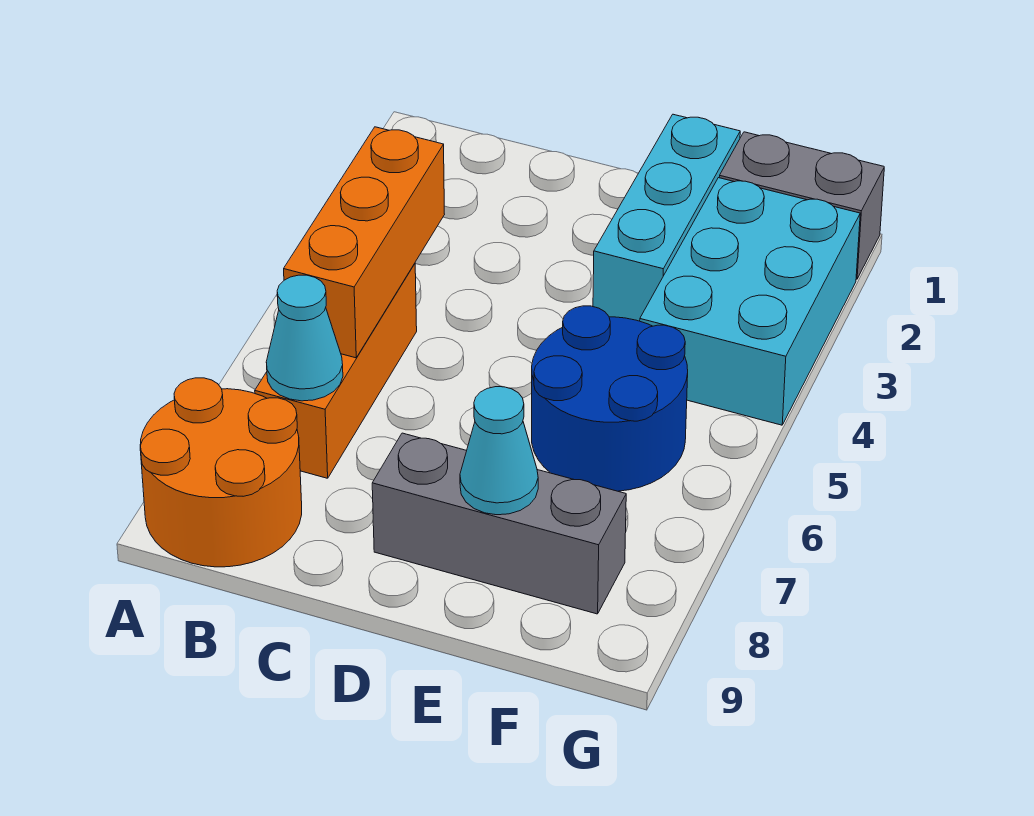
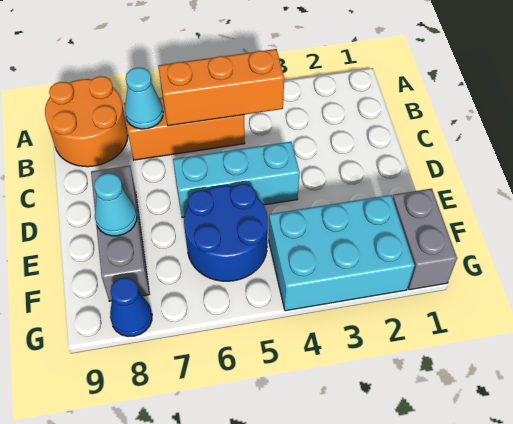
cyan brick E1:E3 level 1 -> cyan brick D4:D6 level 1
none -> blue cone G8 level 1

